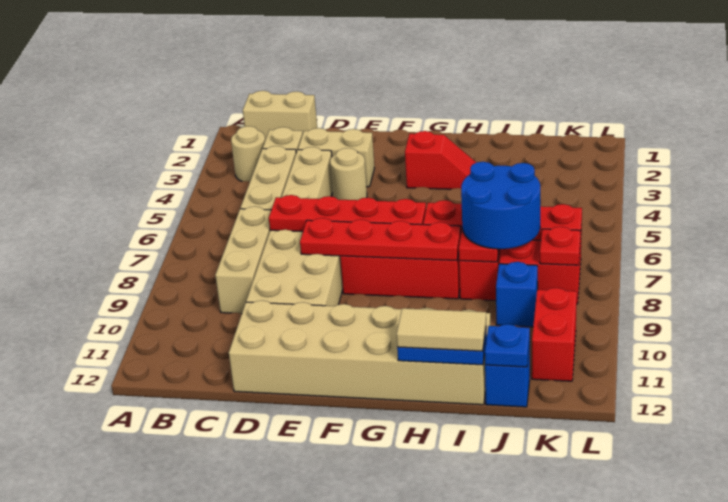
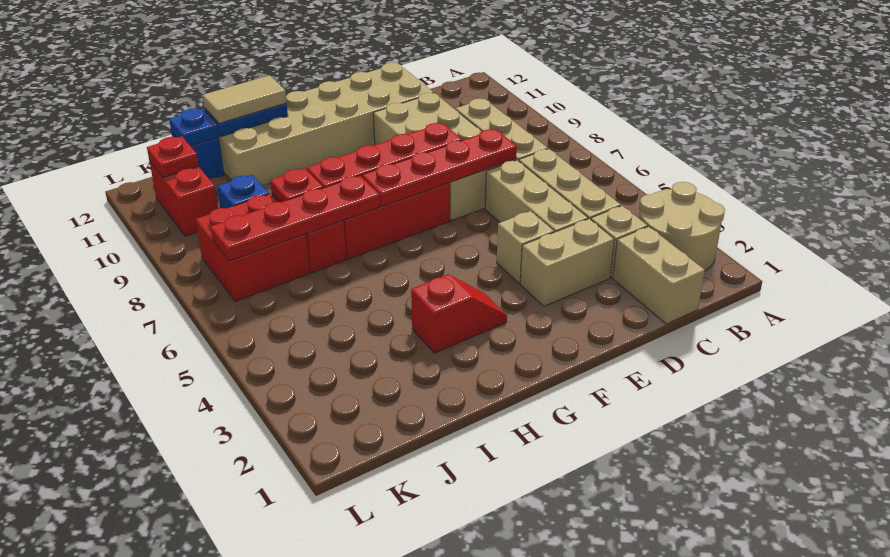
tan brick B1:C1 level 1 -> tan brick C1:C2 level 1
tan round brick B3 level 1 -> tan round brick A2:B3 level 1
tan round brick E4 level 1 -> tan brick E4 level 1
red slope G3:H3 level 1 top G -> red slope G3:H3 level 1 top H
blue round brick I7:J8 level 3 -> none
red plate K8 level 2 -> red plate K11 level 2

